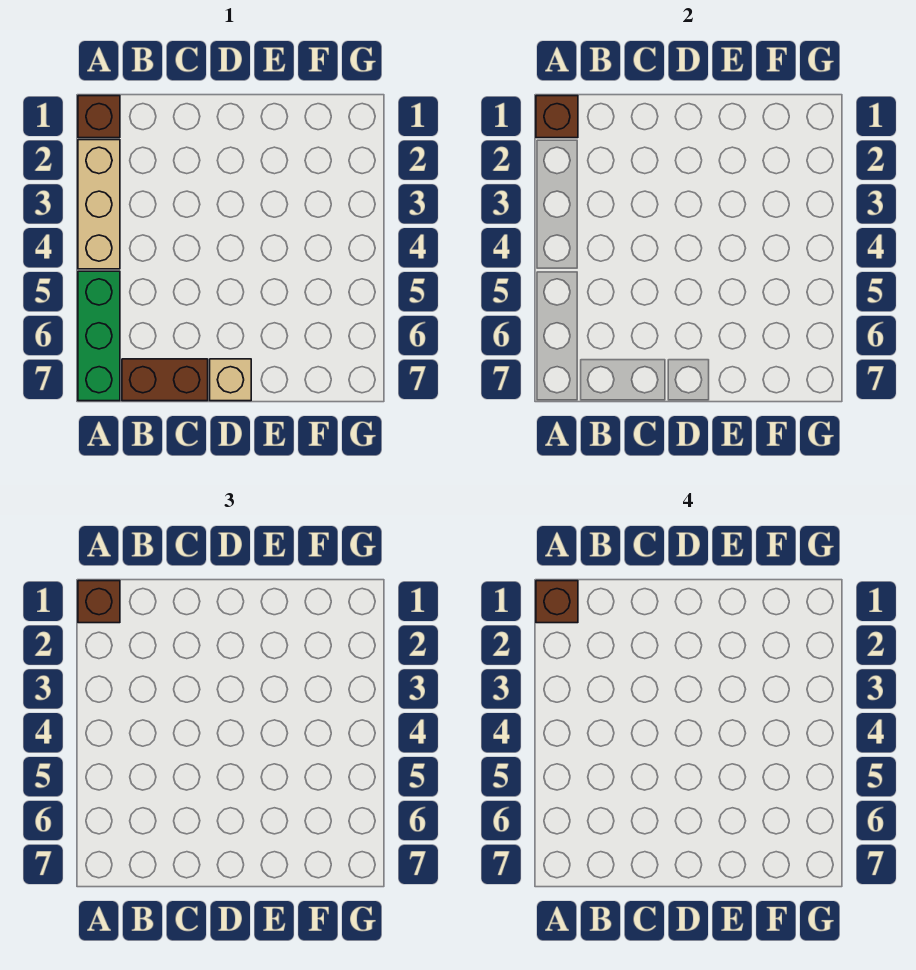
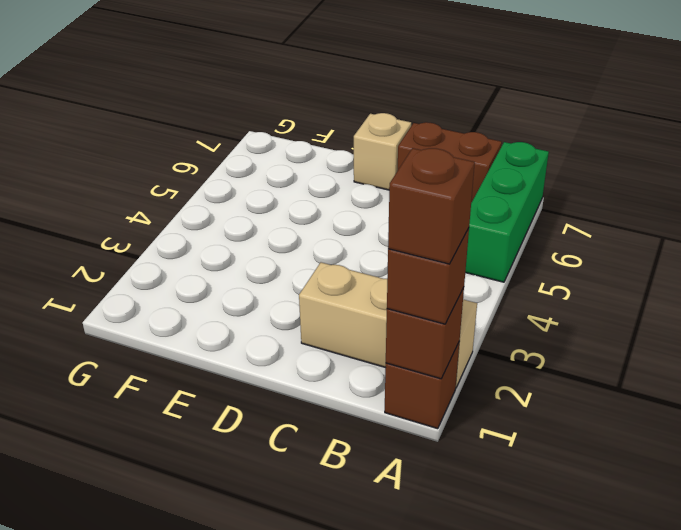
tan brick A2:A4 level 1 -> tan brick A2:C2 level 1

